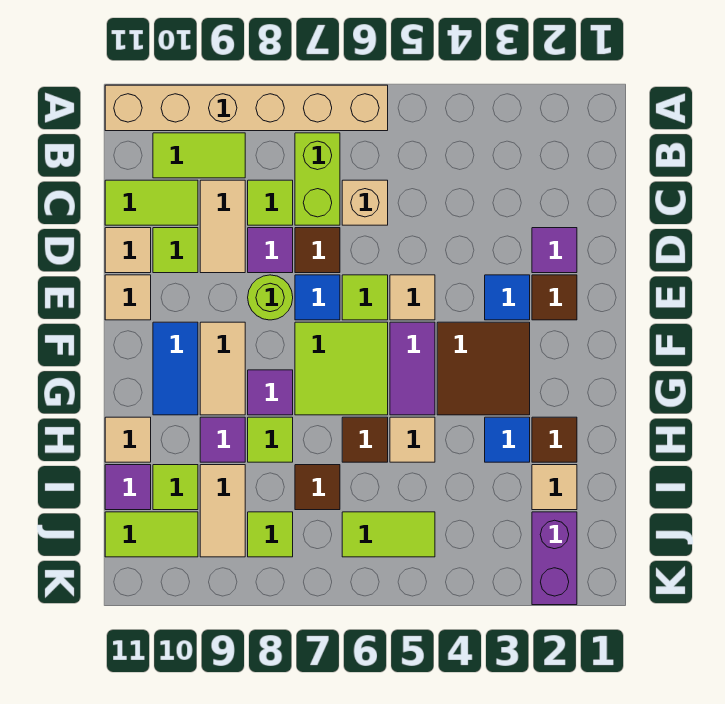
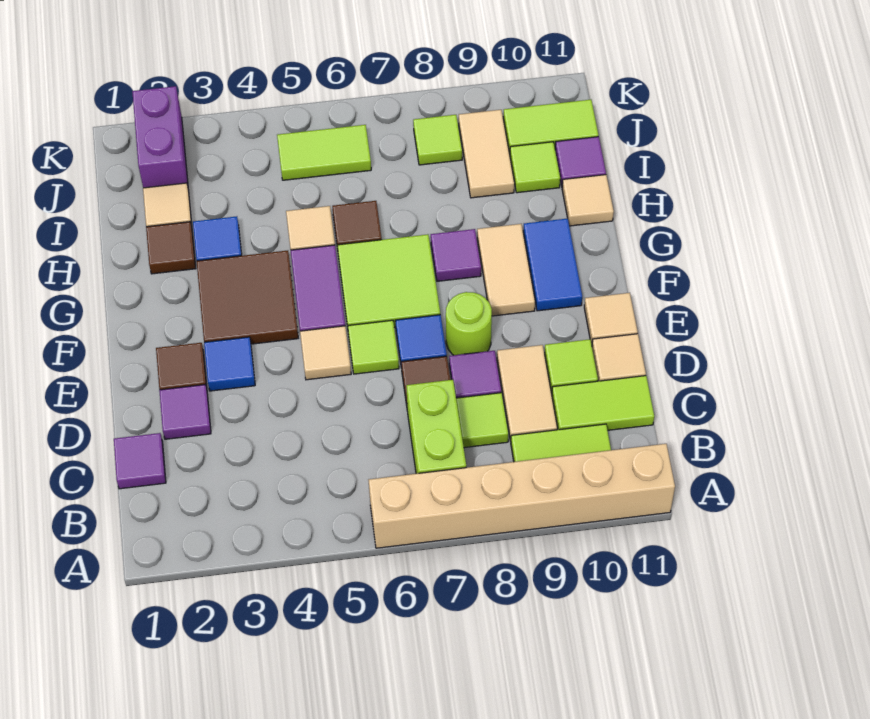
tan brick C6 level 1 -> none
lime tile H8 level 1 -> none
purple tile H9 level 1 -> purple tile C1 level 1
brown tile I7 level 1 -> none

